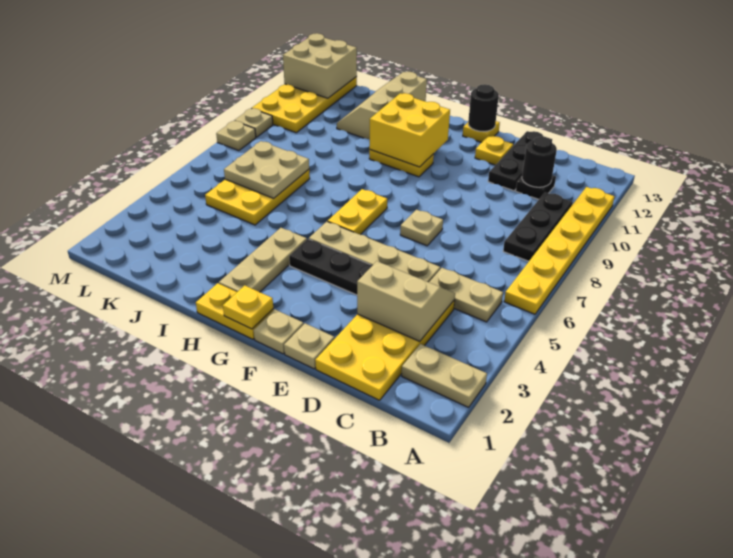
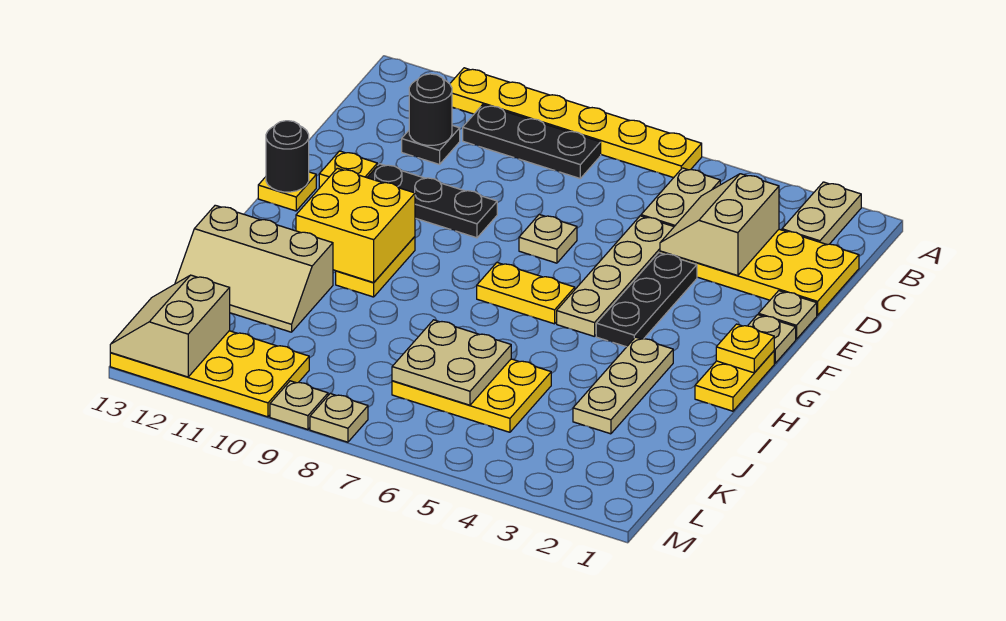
black plate D11:D13 level 1 -> black plate E9:E11 level 1
tan plate H2:H4 level 1 -> tan plate H3:J3 level 1
tan brick L12:M13 level 2 -> tan slope L12:M13 level 2 top 12

